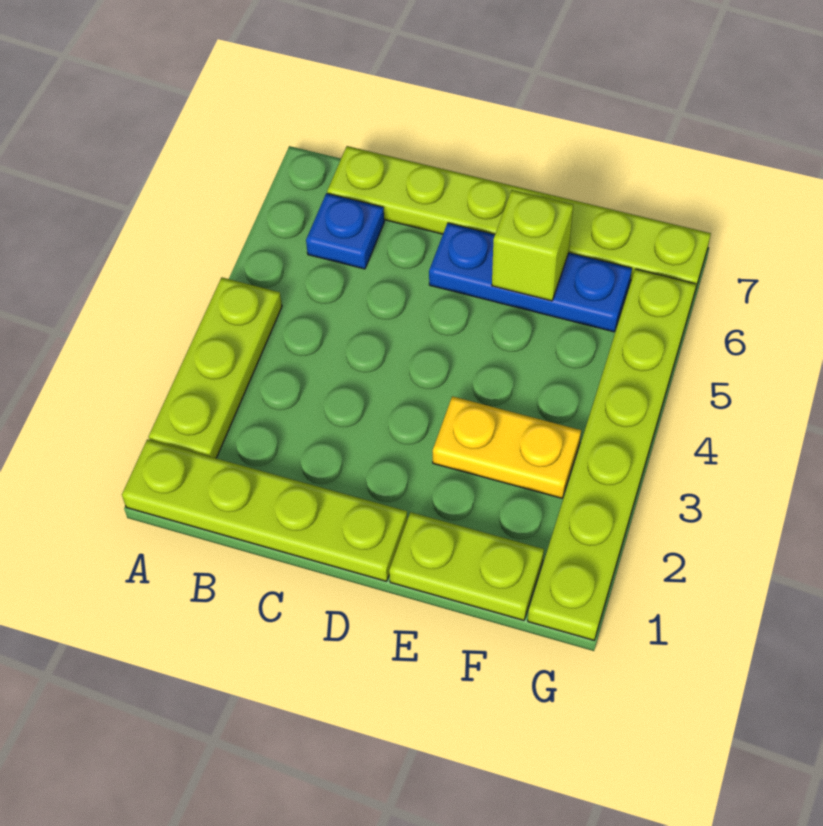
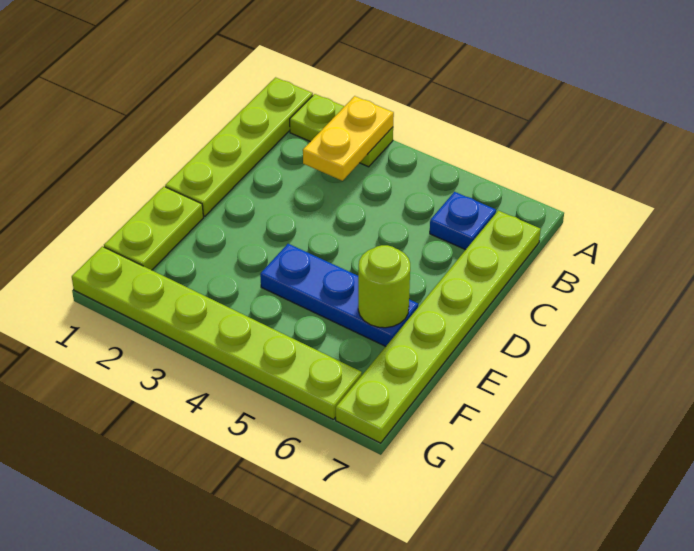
lime plate A2:A4 level 1 -> lime plate A2:A3 level 1
blue plate D6:F6 level 1 -> blue plate E4:E6 level 1
yellow plate E3:F3 level 1 -> yellow plate A3:B3 level 2
lime brick E6 level 2 -> lime round brick E6 level 2

